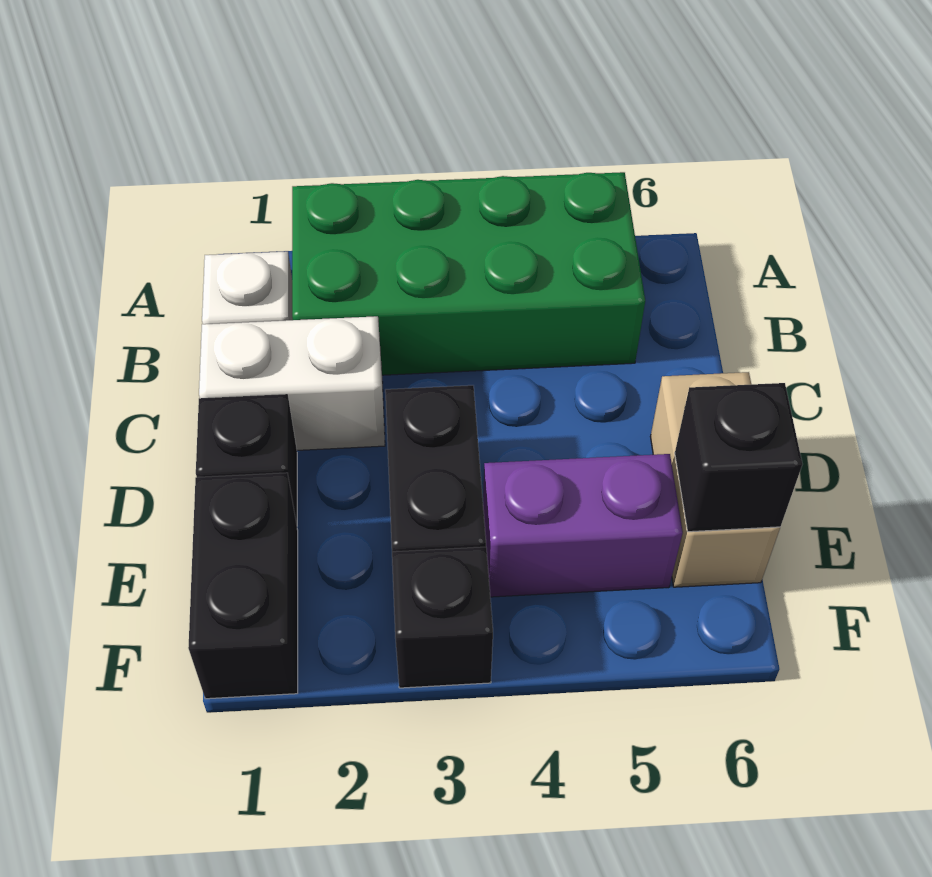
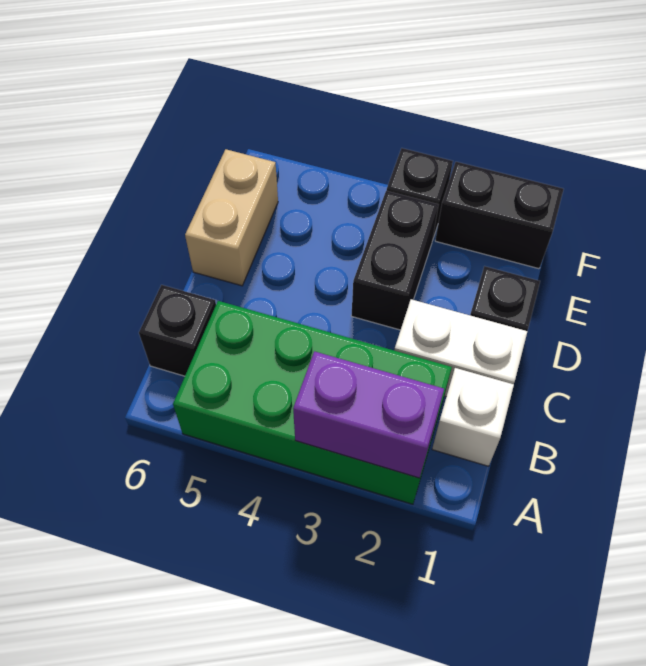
black brick E1:F1 level 1 -> black brick F1:F2 level 1
purple brick E4:E5 level 1 -> purple brick A2:A3 level 2
black brick E6 level 2 -> black brick B6 level 1

